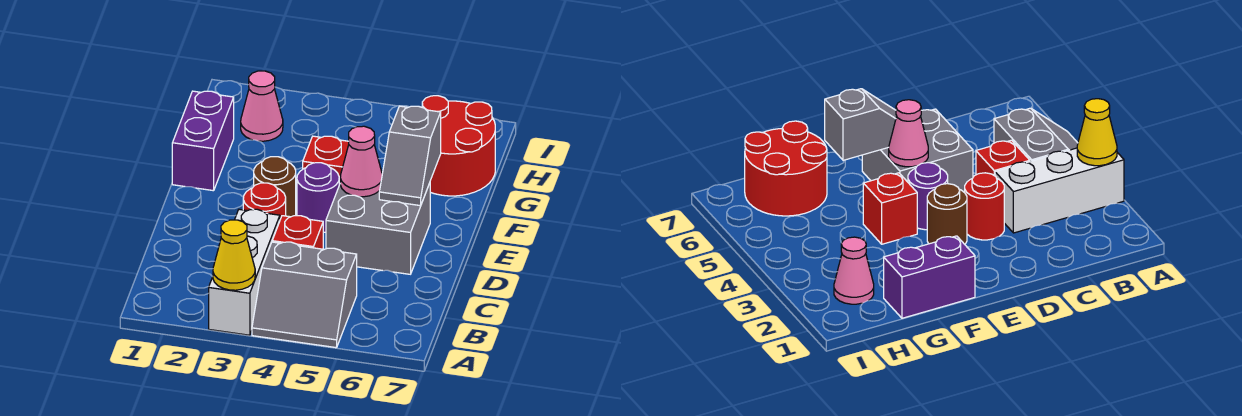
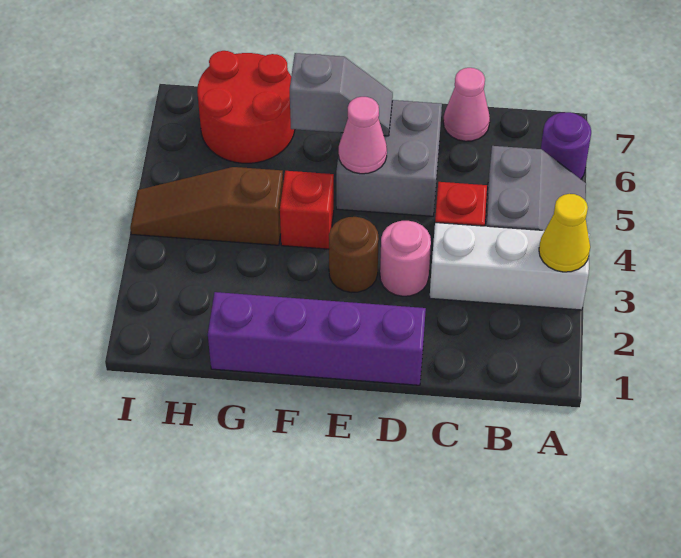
red round brick D3 level 1 -> pink round brick D3 level 1
purple round brick E4 level 1 -> purple round brick A6 level 1
purple brick F1:G1 level 1 -> purple brick D1:G1 level 1
none -> brown slope G4:I4 level 1 top G
pink cone H2 level 1 -> pink cone C7 level 1

